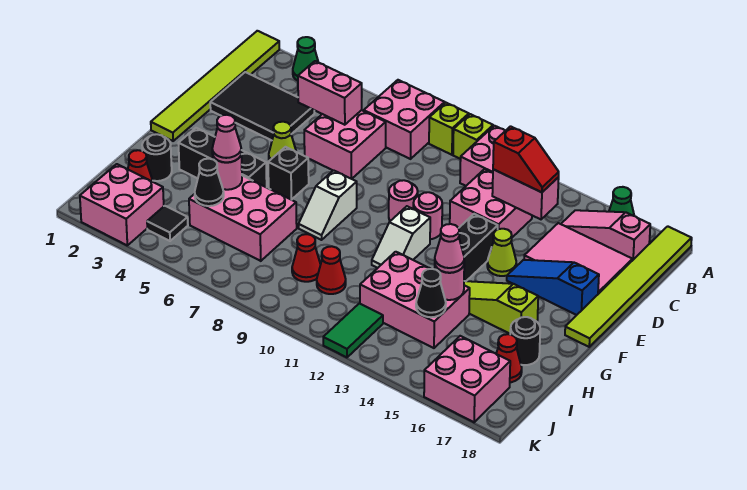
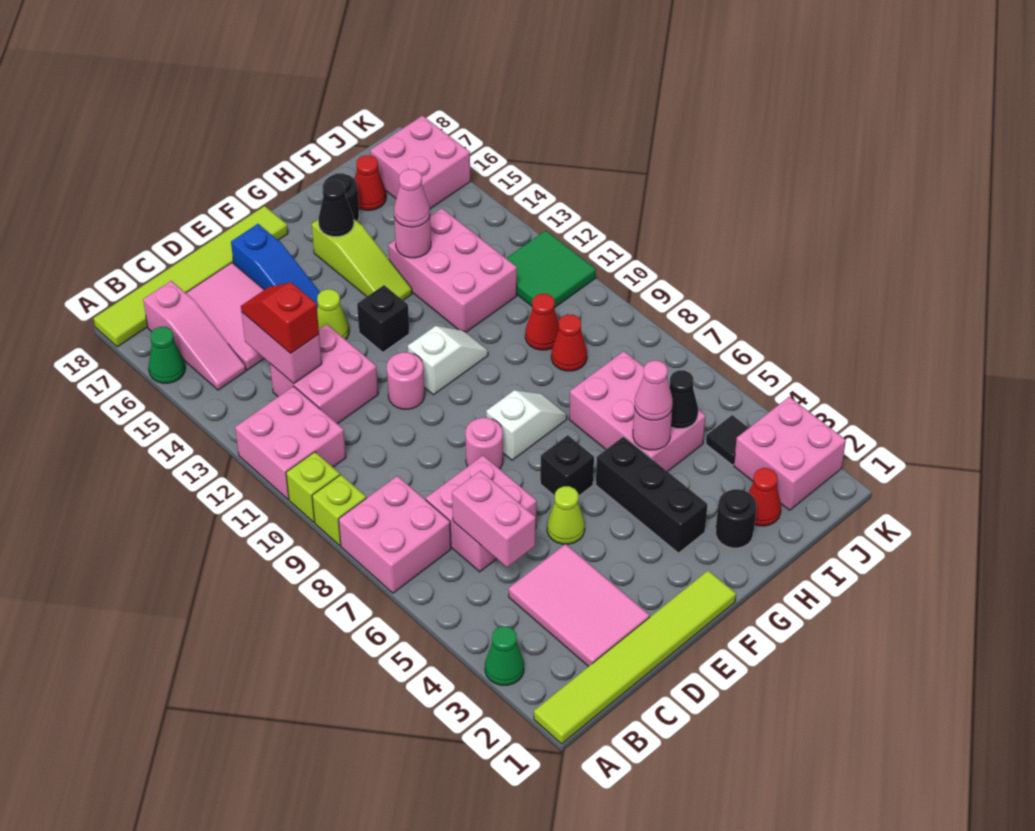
black tile C2:D4 level 1 -> pink tile C2:D4 level 1
pink round brick E10 level 1 -> pink round brick E8 level 1
black brick E13:F13 level 1 -> black brick F13 level 1
black cone I14 level 2 -> black cone G16 level 2
green tile J12:K12 level 1 -> green tile J11:K12 level 1

